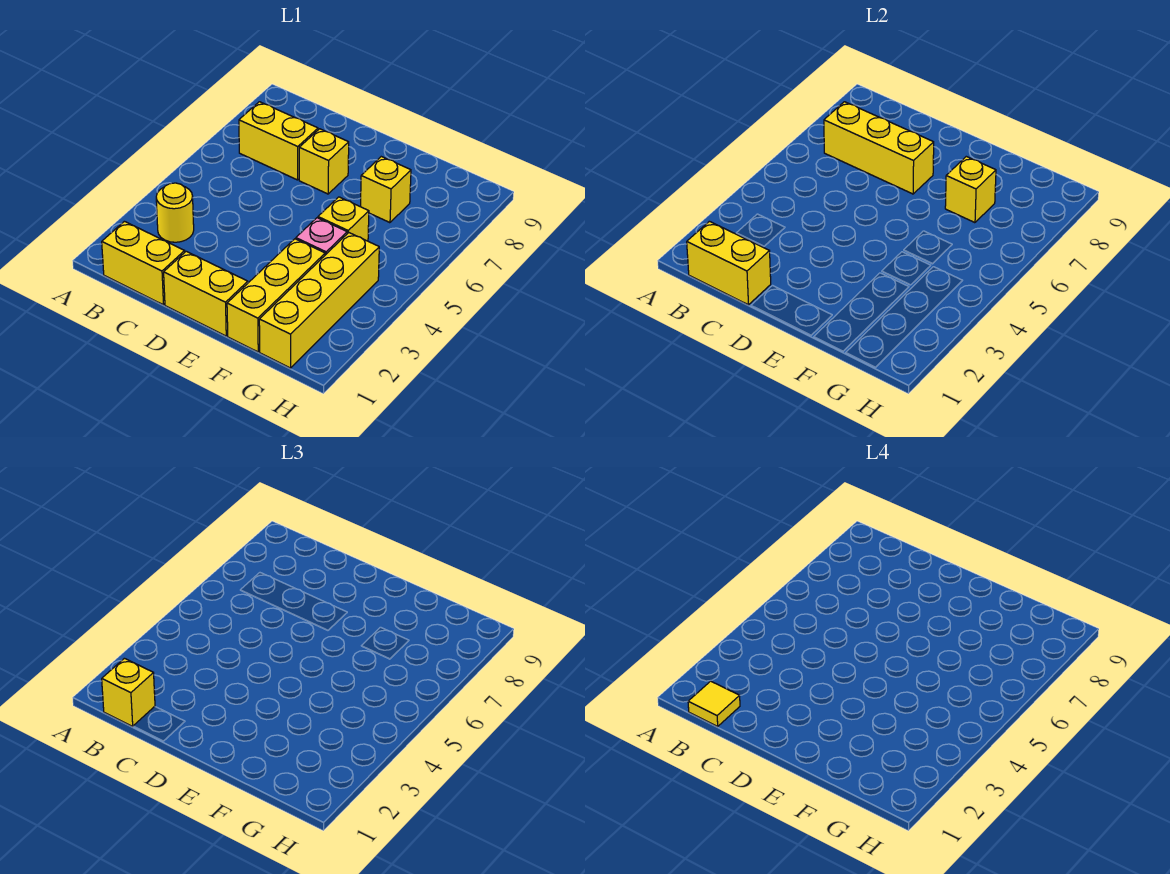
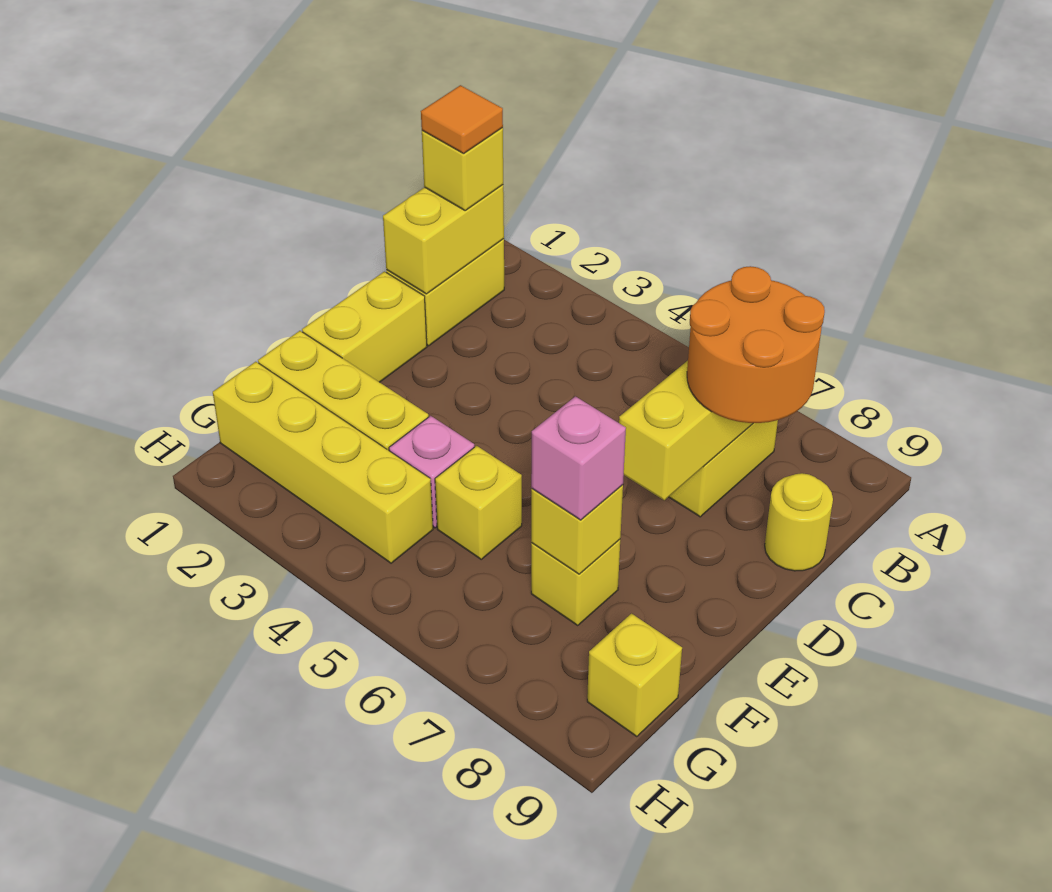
yellow tile B1 level 4 -> orange tile B1 level 4
yellow round brick B3 level 1 -> yellow round brick C9 level 1
none -> orange round brick B7:C8 level 3
yellow brick D7 level 1 -> yellow brick G9 level 1
none -> pink brick F7 level 3

